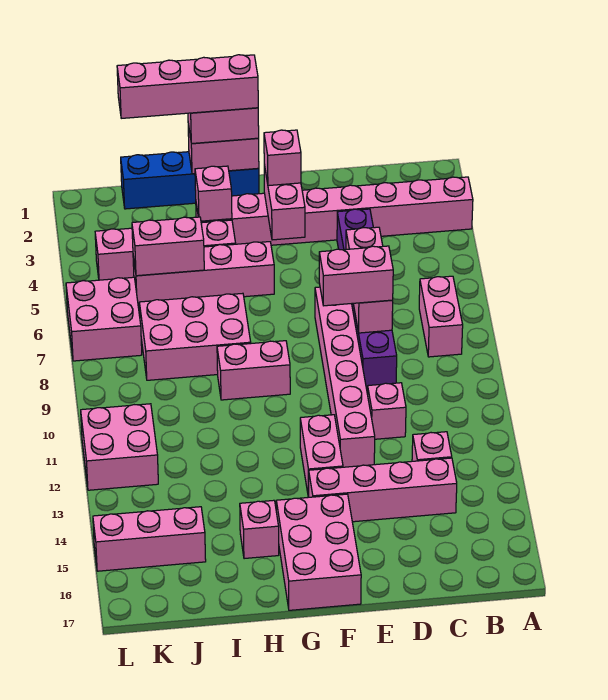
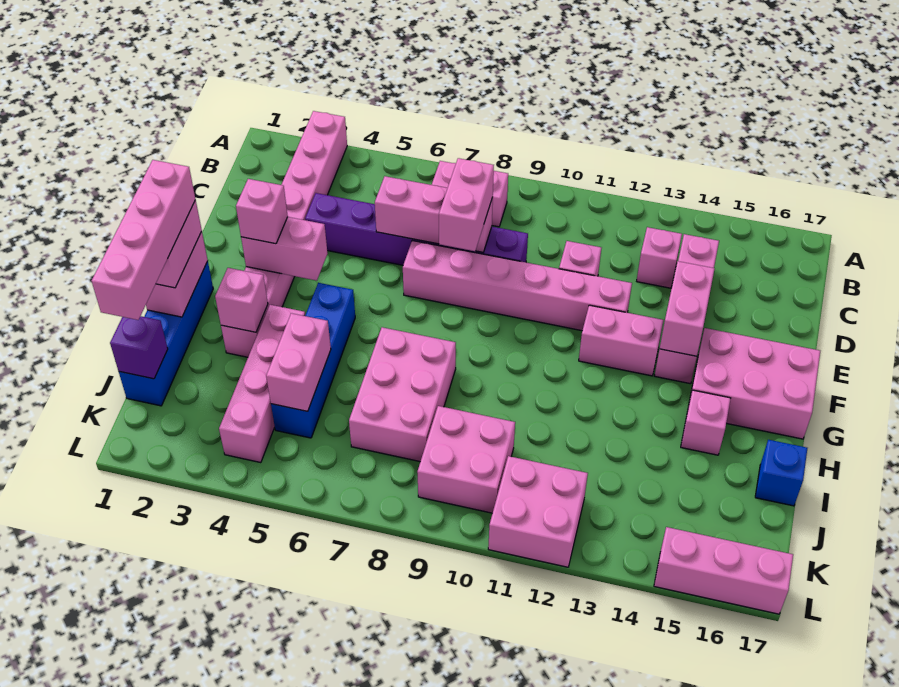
pink brick G5:J5 level 1 -> blue brick G5:J5 level 1
pink brick G9:H9 level 1 -> pink brick E14:F14 level 2
none -> blue brick I17 level 1
none -> purple brick J1 level 2
pink brick J15:L15 level 1 -> pink brick L15:L17 level 1
pink brick K6:L7 level 1 -> pink brick J9:K10 level 1

